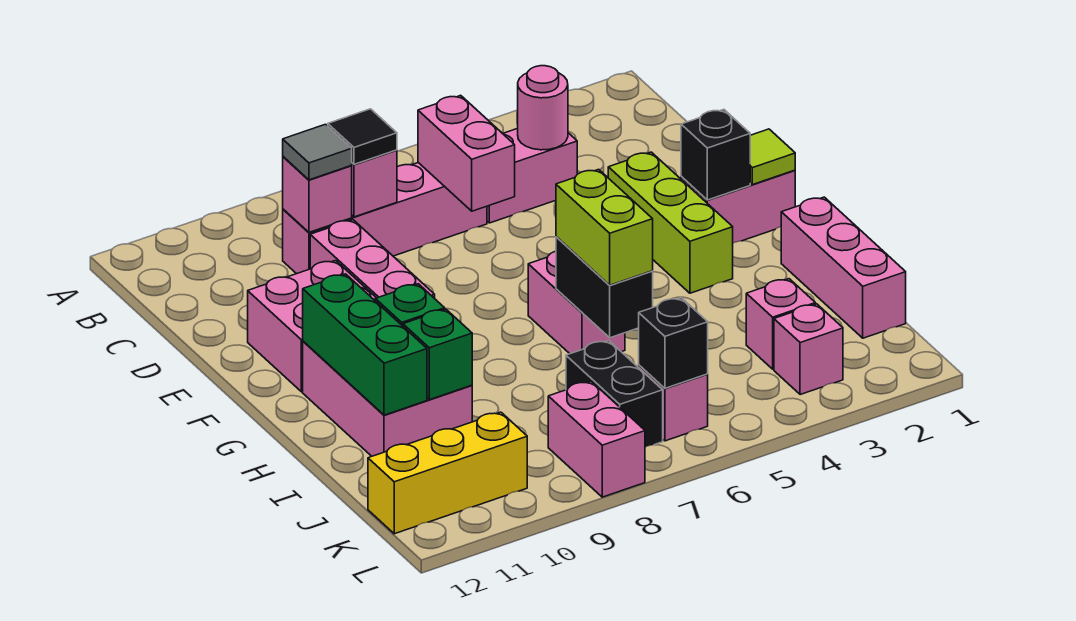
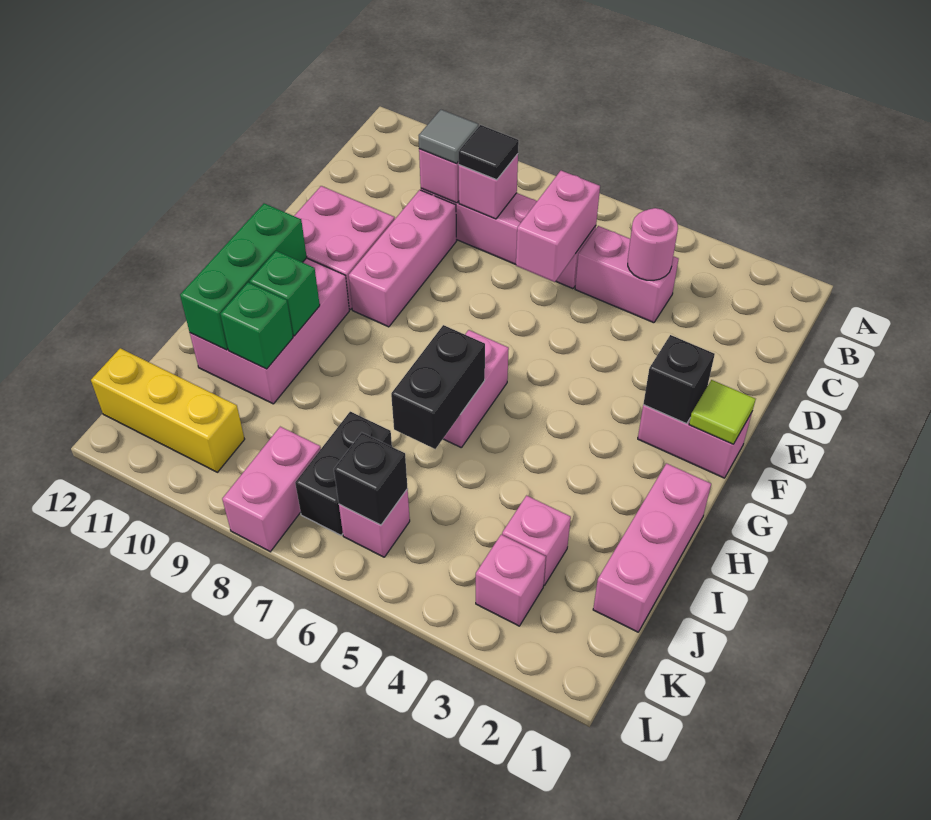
lime brick E3:G3 level 1 -> none
lime brick H6:I6 level 3 -> none

